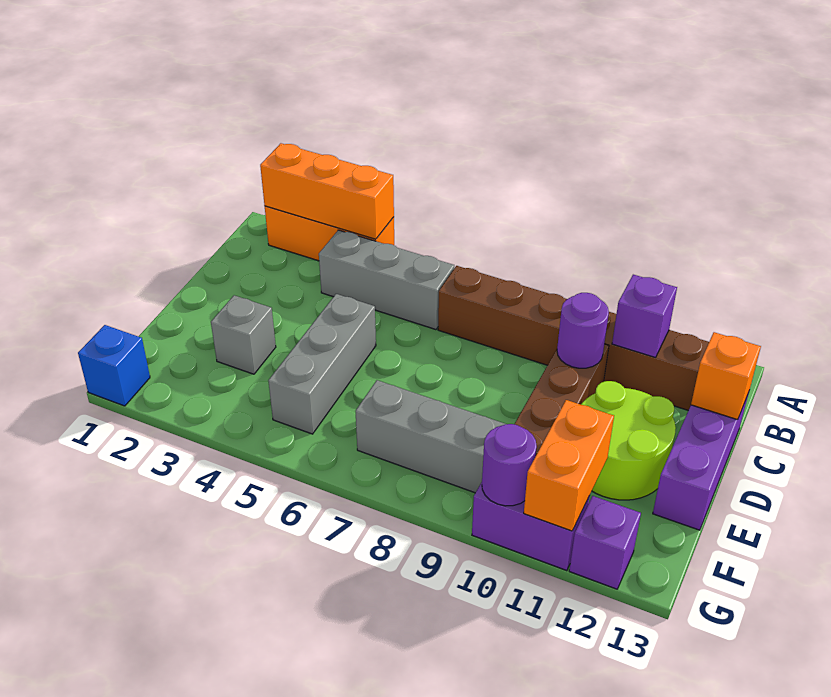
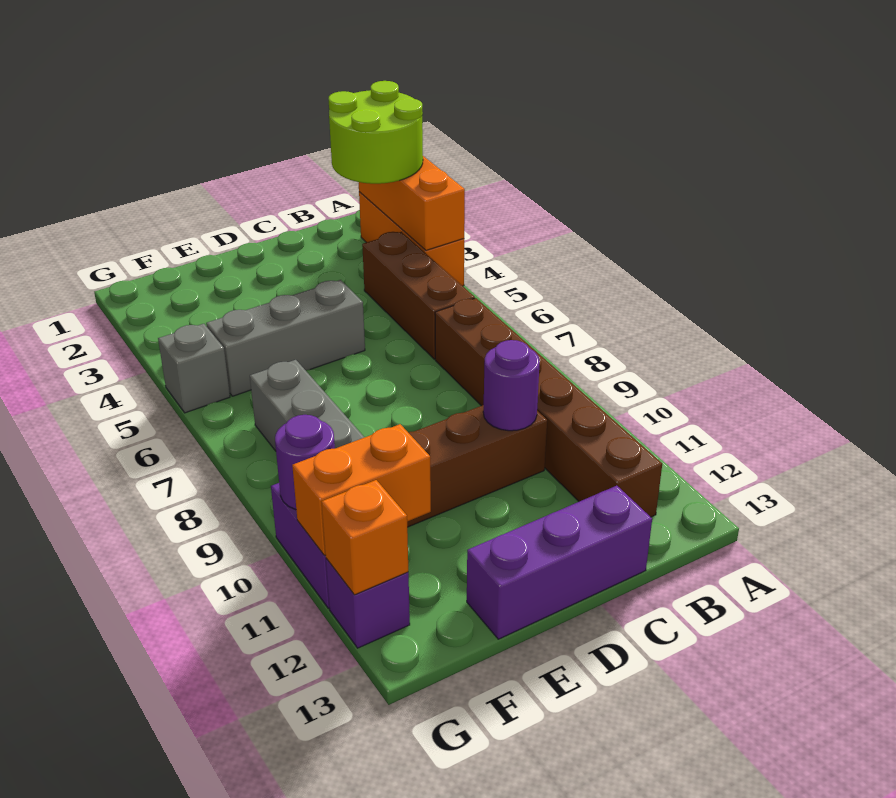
grey brick B4:B6 level 1 -> brown brick B4:B6 level 1
purple brick B11 level 2 -> none
orange brick C13 level 2 -> orange brick G12 level 2
lime round brick D11:E12 level 1 -> lime round brick A2:B3 level 3
grey brick E3 level 1 -> grey brick G5 level 1
blue brick G1 level 1 -> none

